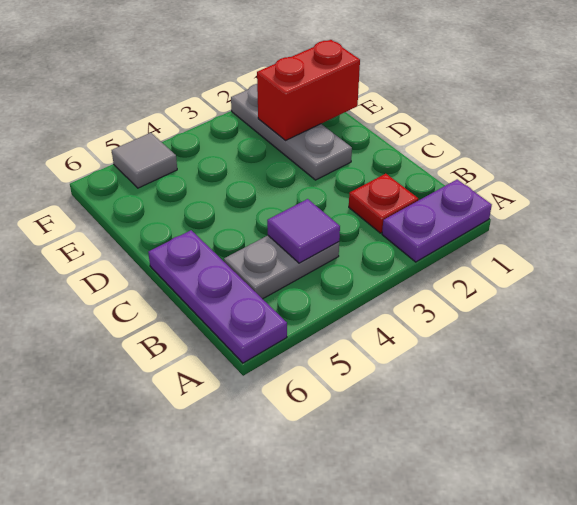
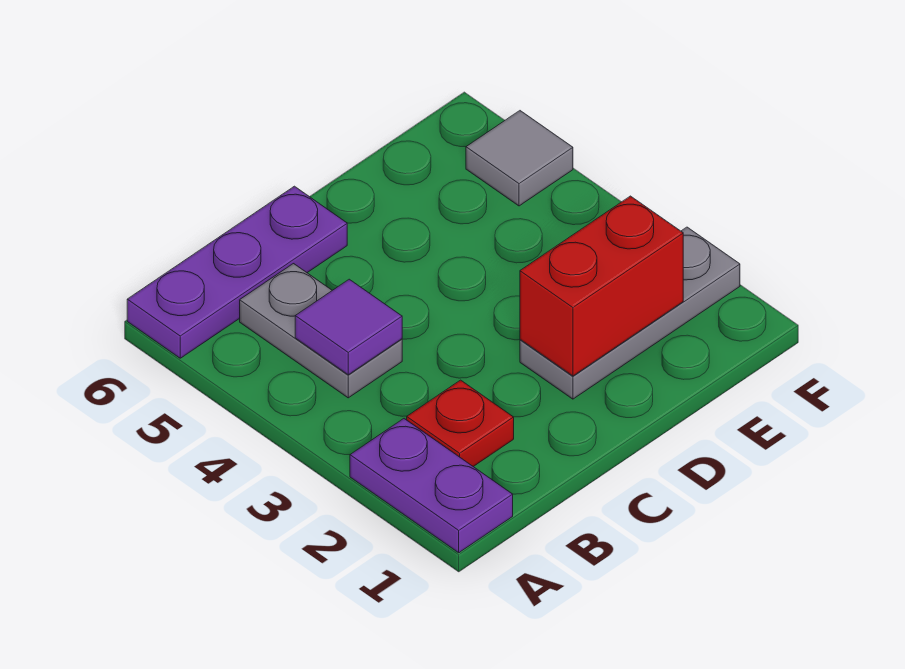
red brick E1:E2 level 2 -> red brick D2:E2 level 2

